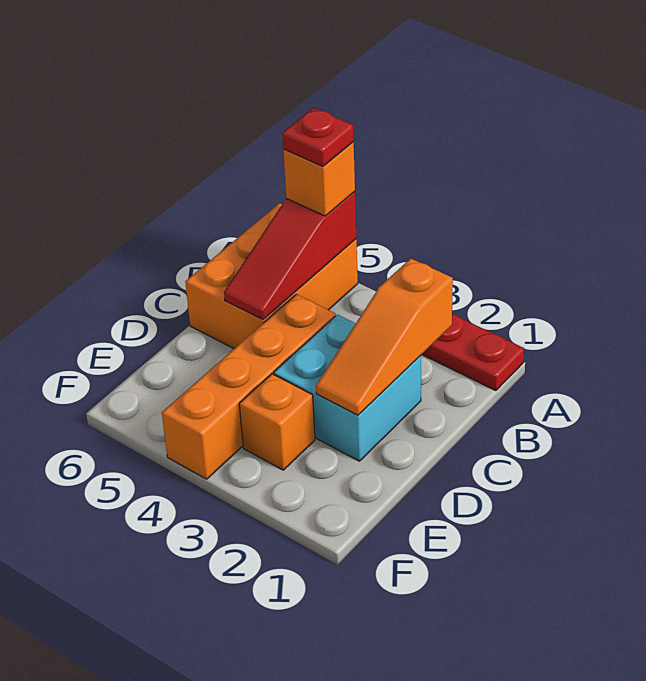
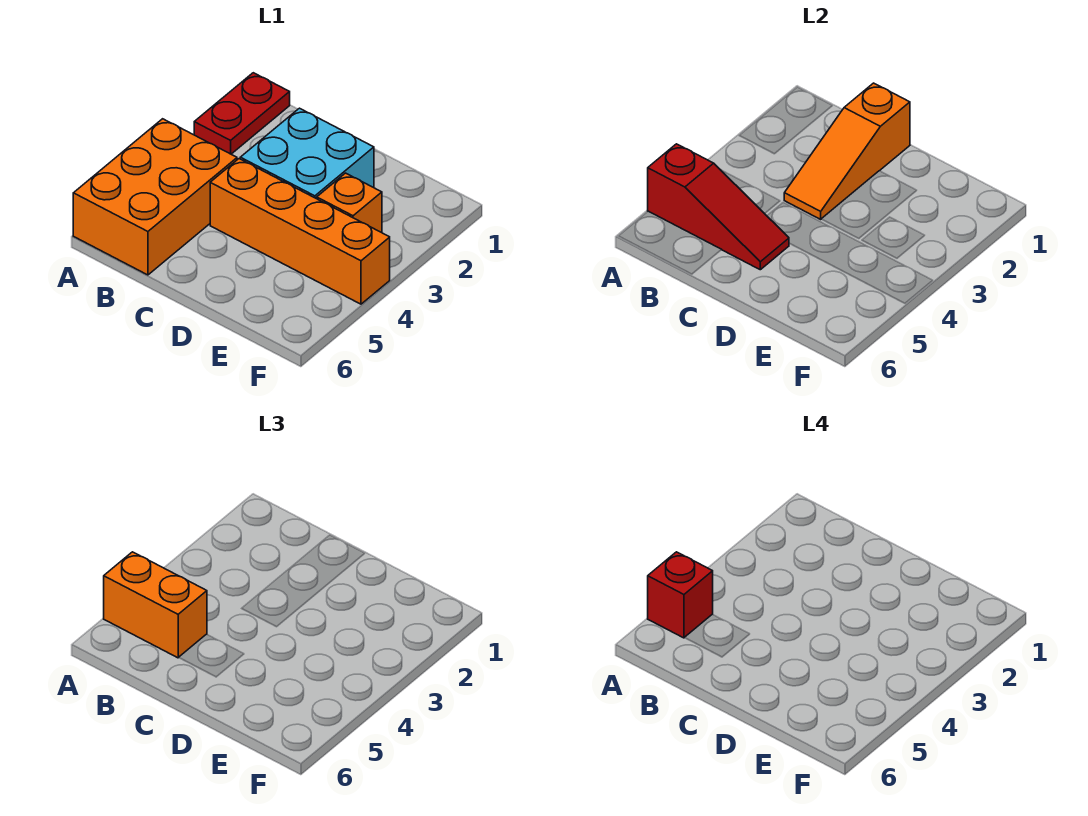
orange brick A5:C6 level 1 -> orange brick A4:B6 level 1
orange brick A5 level 3 -> orange brick A5:B5 level 3
red plate A5 level 4 -> red brick A5 level 4
orange slope B2:D2 level 2 top B -> orange slope C1:C3 level 2 top 1

